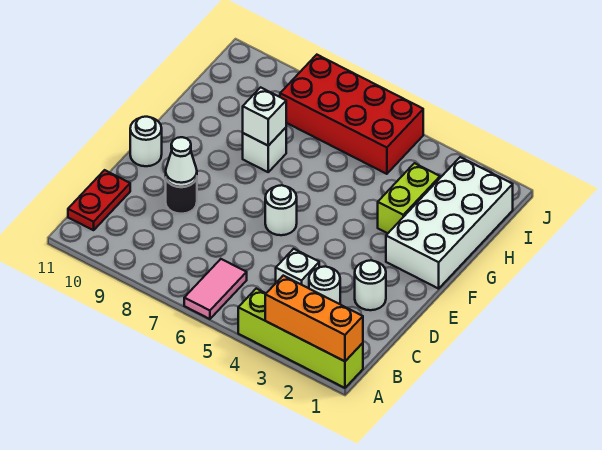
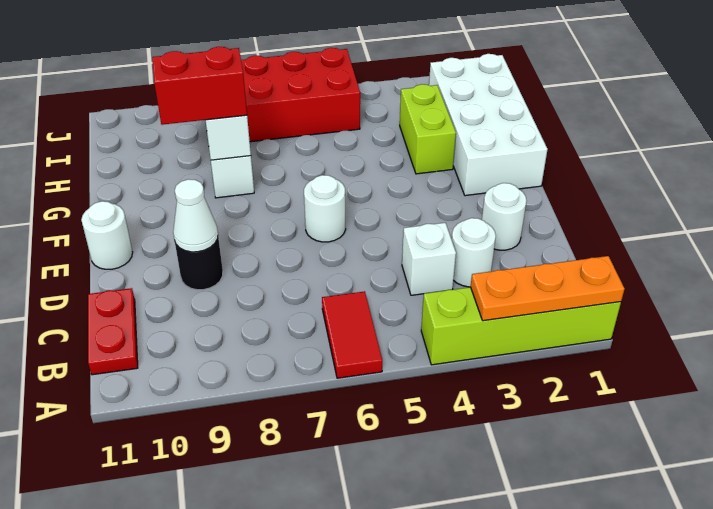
orange brick A1:A3 level 2 -> orange plate A1:A3 level 2
pink tile A6:B6 level 1 -> red tile A6:B6 level 1
none -> red brick G8:G9 level 3

